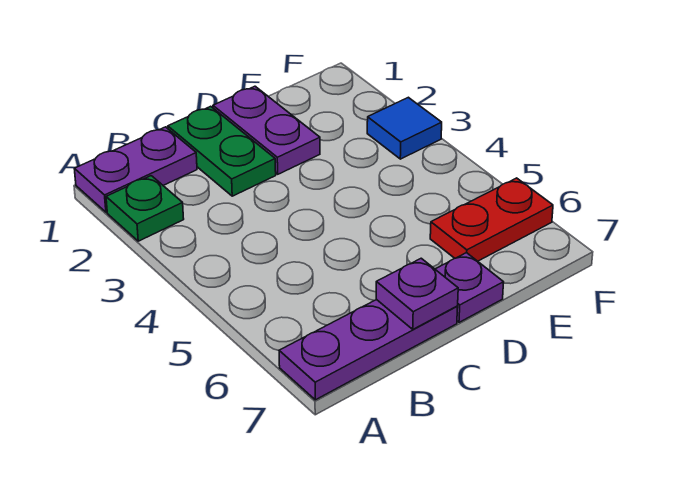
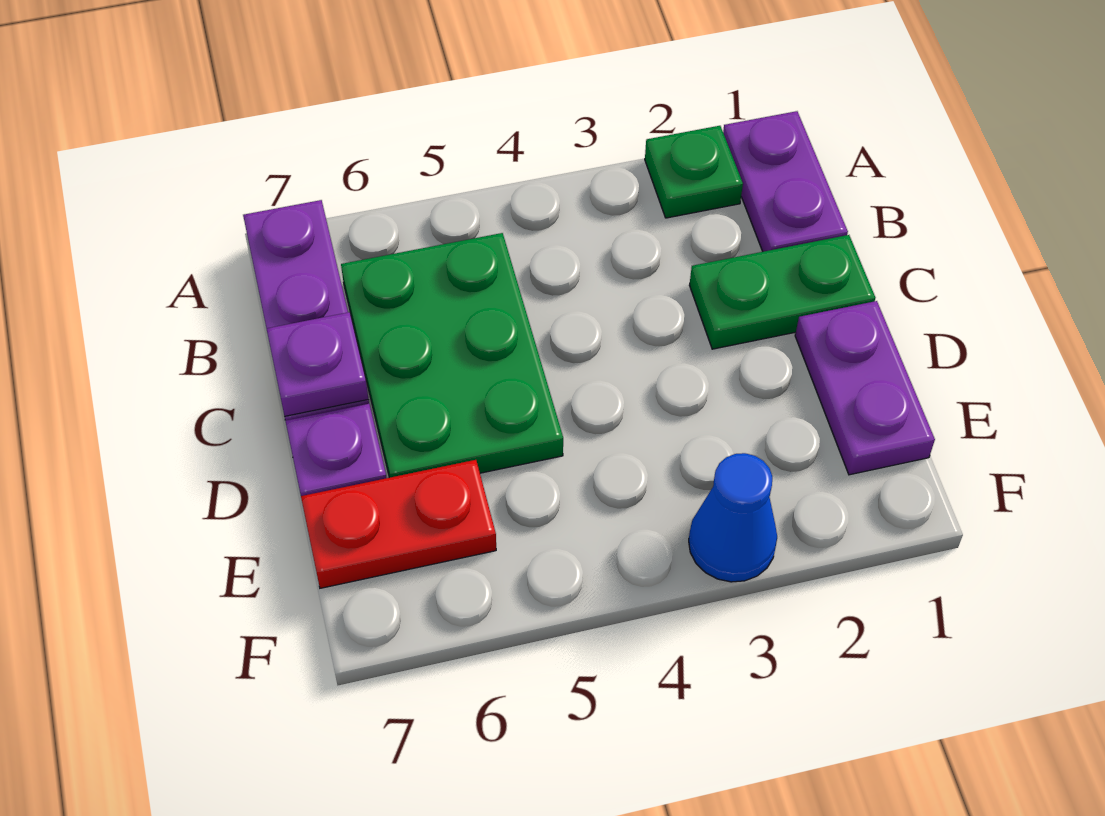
none -> green plate B5:D6 level 1
purple plate D1:D2 level 1 -> purple plate D1:E1 level 1
red plate E6:F6 level 1 -> red plate E6:E7 level 1
blue tile F3 level 1 -> blue cone F3 level 1

